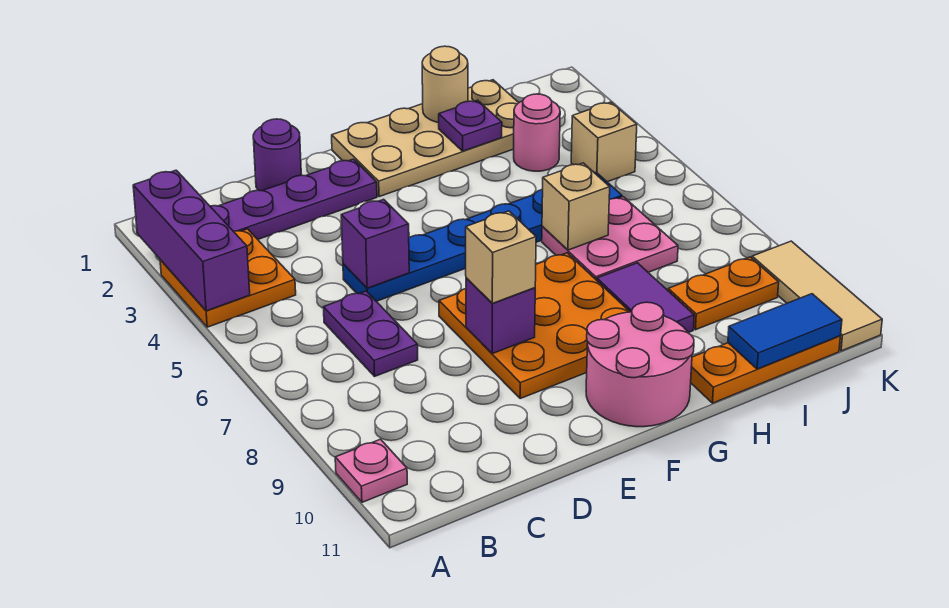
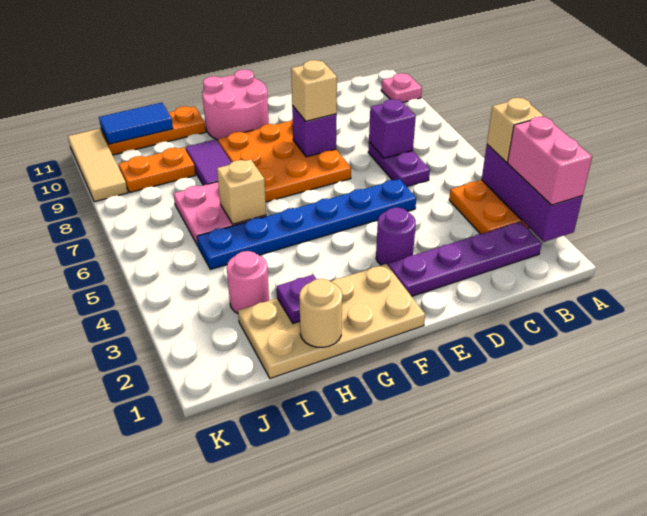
none -> pink brick A2:A3 level 3
purple round brick D1 level 1 -> purple round brick E3 level 1
purple brick D5 level 2 -> purple brick C7 level 2
tan brick J4 level 1 -> tan brick A4 level 3

